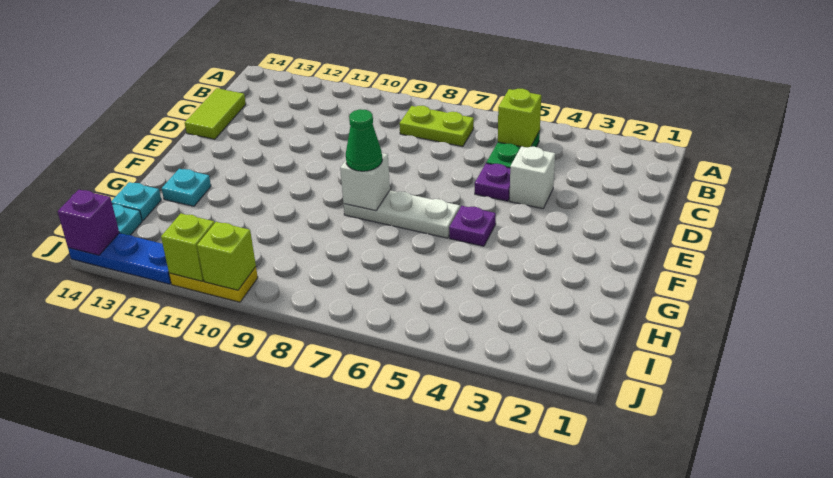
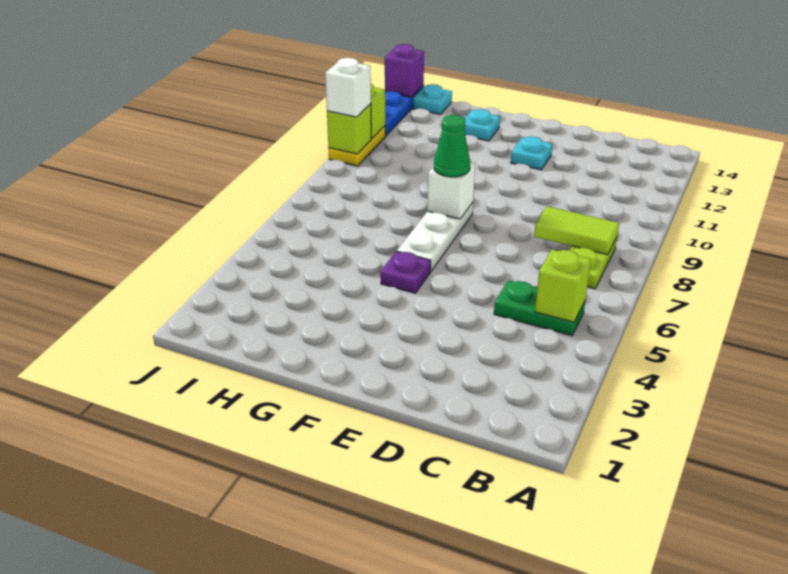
lime tile C14:D14 level 1 -> lime tile B8:C8 level 2
white brick D4 level 1 -> white brick J10 level 3
purple plate D5 level 1 -> none
cyan plate H14 level 1 -> cyan plate E12 level 1

